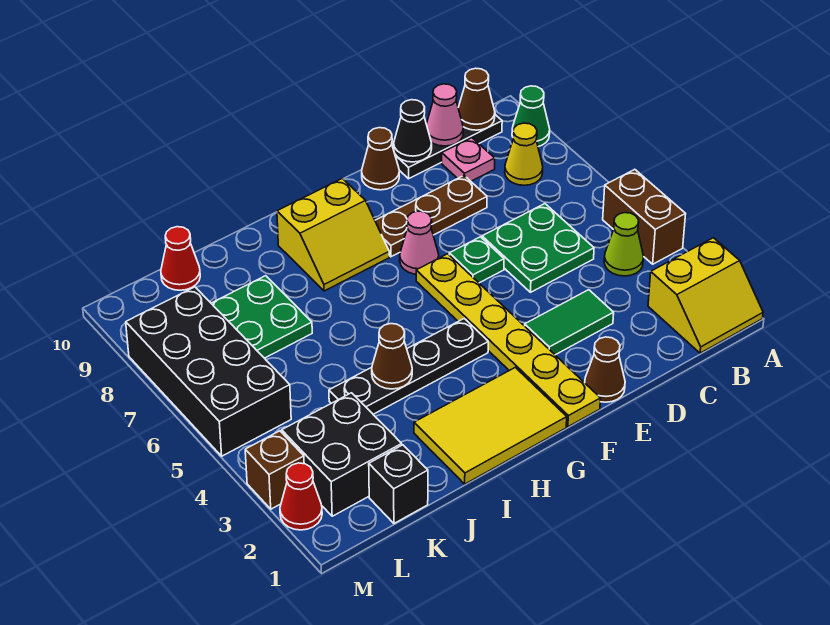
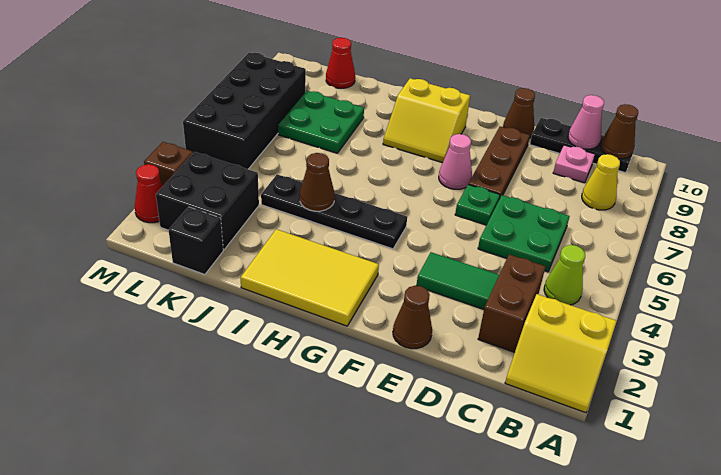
brown brick A4:A5 level 1 -> brown brick C2:C3 level 1
green cone A9 level 1 -> none
brown plate D8:F8 level 1 -> brown plate E7:E9 level 1
black cone D10 level 2 -> none
yellow plate F1:F6 level 1 -> none

